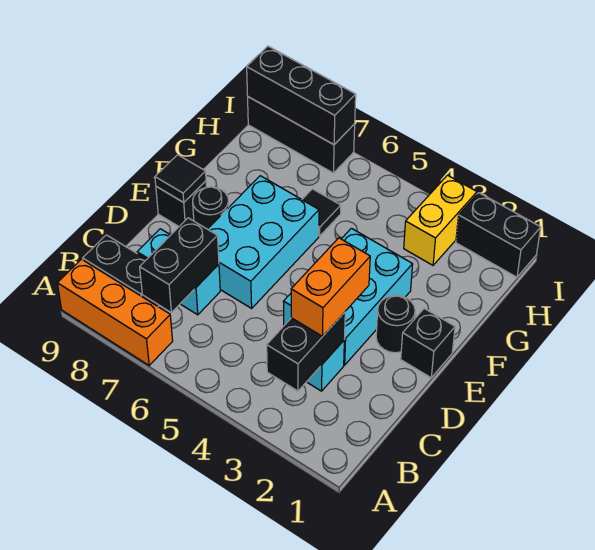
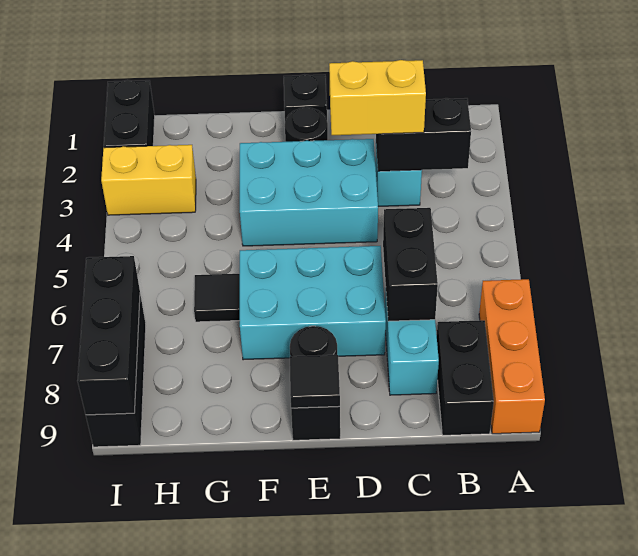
black brick B7:C7 level 2 -> black brick C6:C7 level 2
orange brick C3:D3 level 3 -> yellow brick C3:D3 level 3

